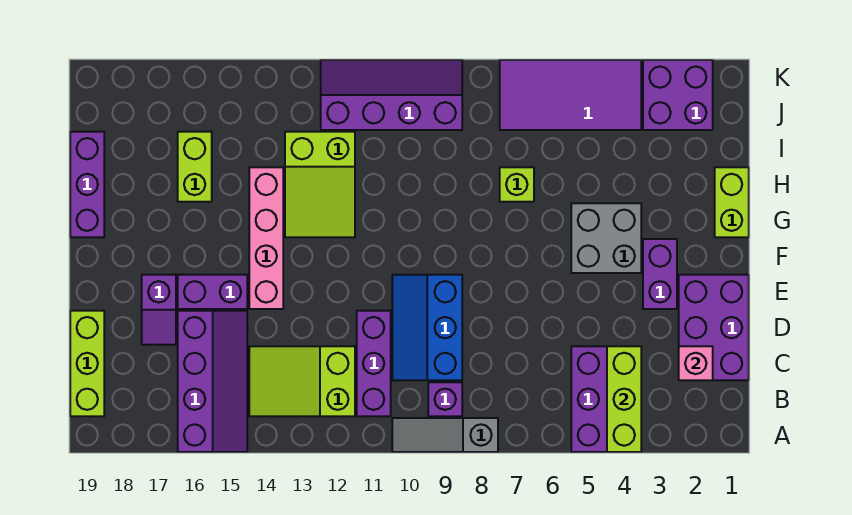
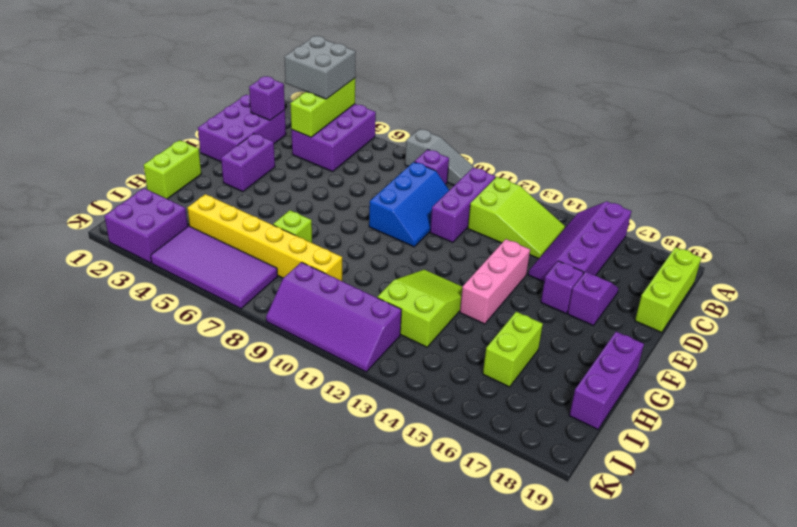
pink brick C2 level 2 -> purple brick C2 level 2
pink brick E14:H14 level 1 -> pink brick E14:G14 level 1
purple brick E15:E16 level 1 -> purple brick E16 level 1
grey brick F4:G5 level 1 -> grey brick A3:B4 level 3
none -> yellow brick I4:I9 level 1

